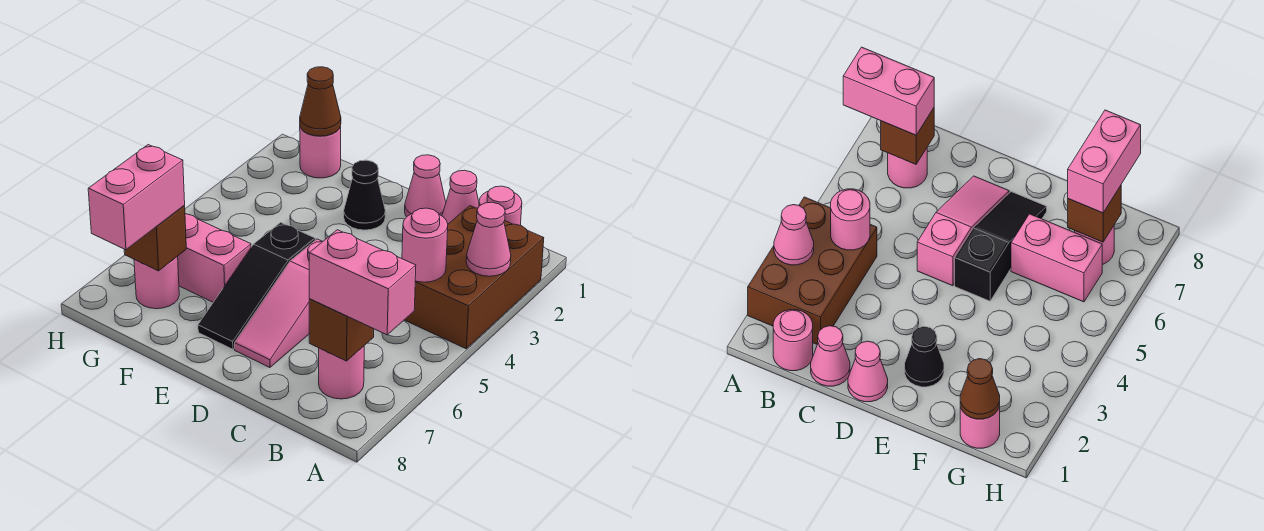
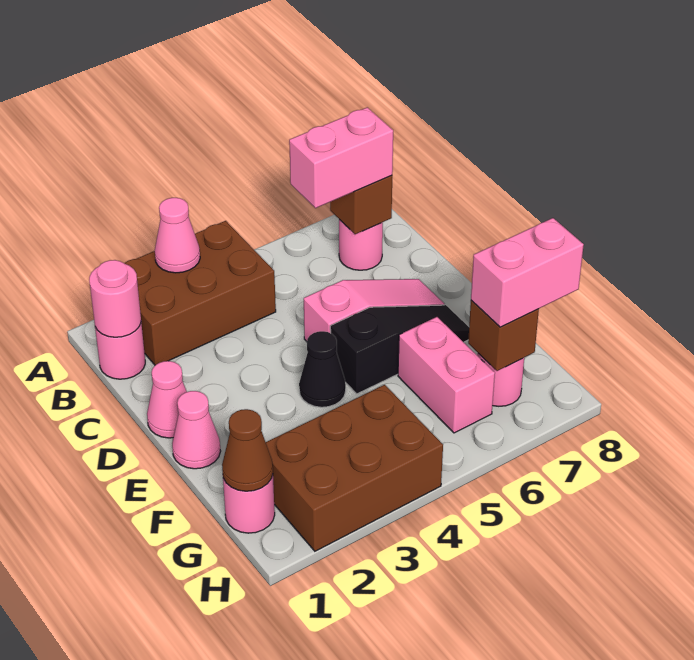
pink brick A7:B7 level 3 -> pink brick B6:B7 level 3
pink round brick B4 level 2 -> pink round brick B1 level 2
pink cone C1 level 1 -> pink cone E1 level 1
black cone E2 level 1 -> black cone E4 level 1
none -> brown brick G2:H4 level 1

